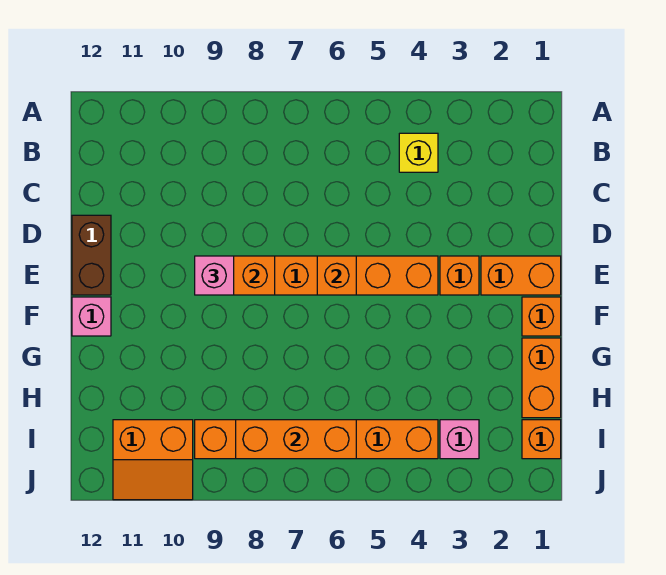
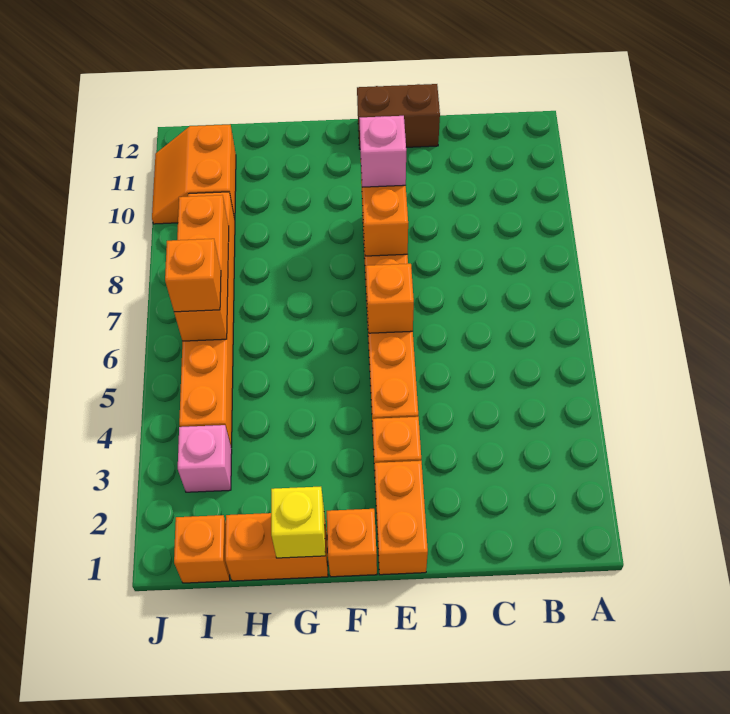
yellow brick B4 level 1 -> yellow brick G1 level 2
pink brick F12 level 1 -> none
none -> orange brick I6 level 3

